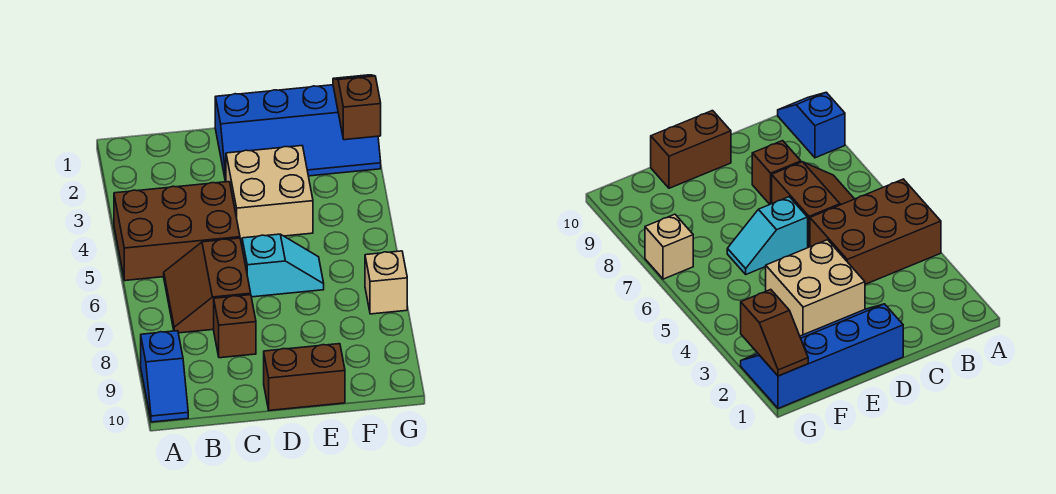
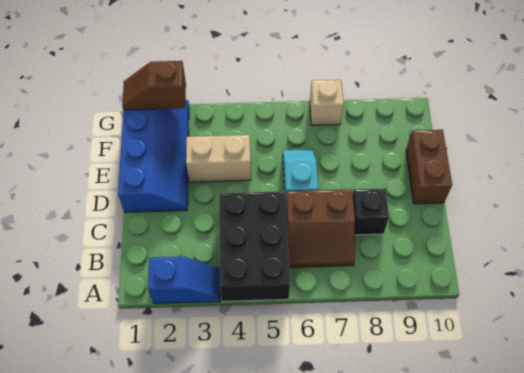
brown brick A4:C5 level 1 -> black brick A4:C5 level 1
blue slope A9:A10 level 1 top 9 -> blue slope A2:A3 level 1 top 2
brown brick C8 level 1 -> black brick C8 level 1
tan brick D3:E4 level 1 -> tan brick E3:E4 level 1

